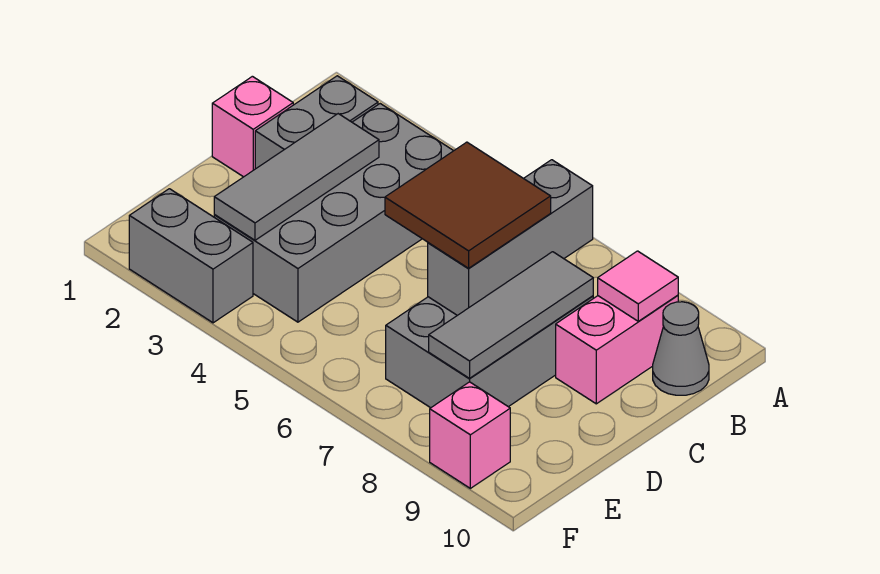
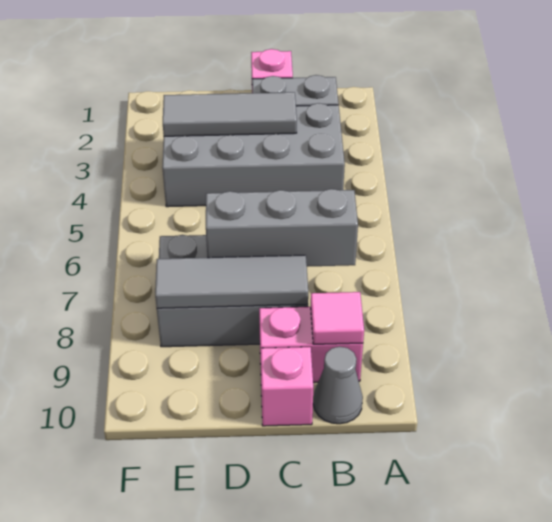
brown tile C6:D7 level 3 -> none
grey brick F2:F3 level 1 -> none
pink brick F9 level 1 -> pink brick C10 level 1

